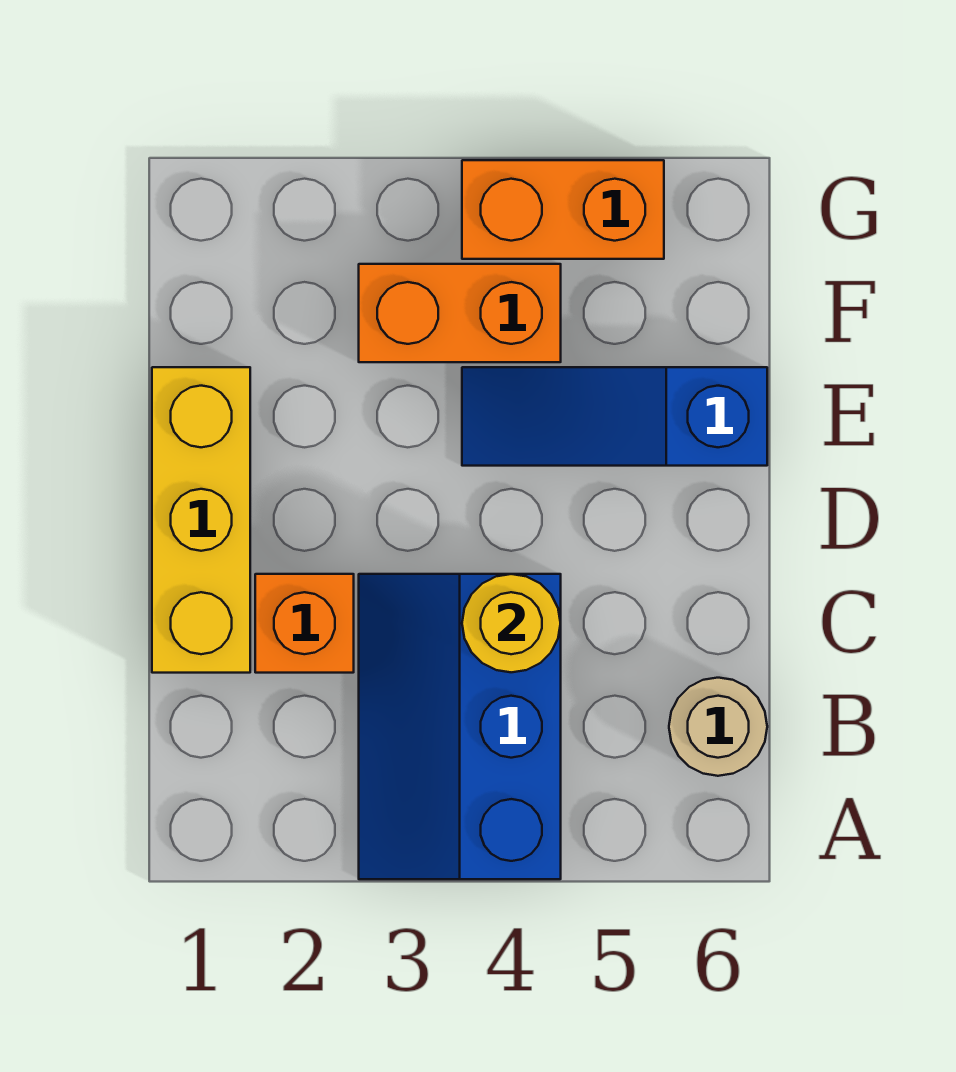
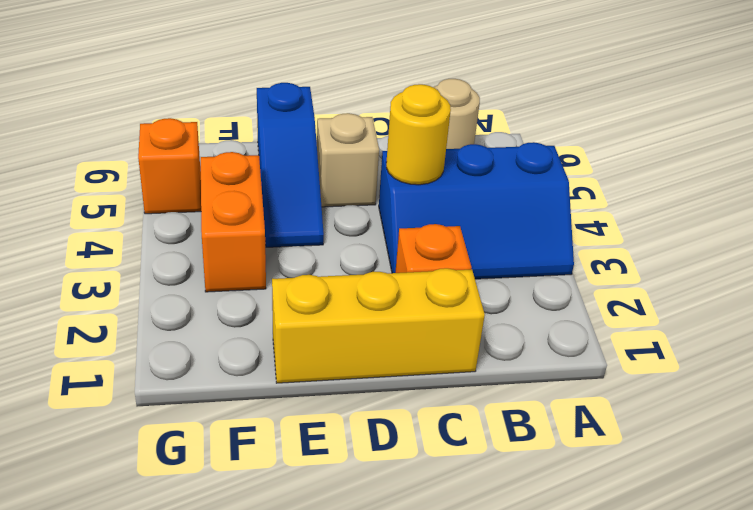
none -> tan brick D5 level 1
orange brick G4:G5 level 1 -> orange brick G5 level 1

